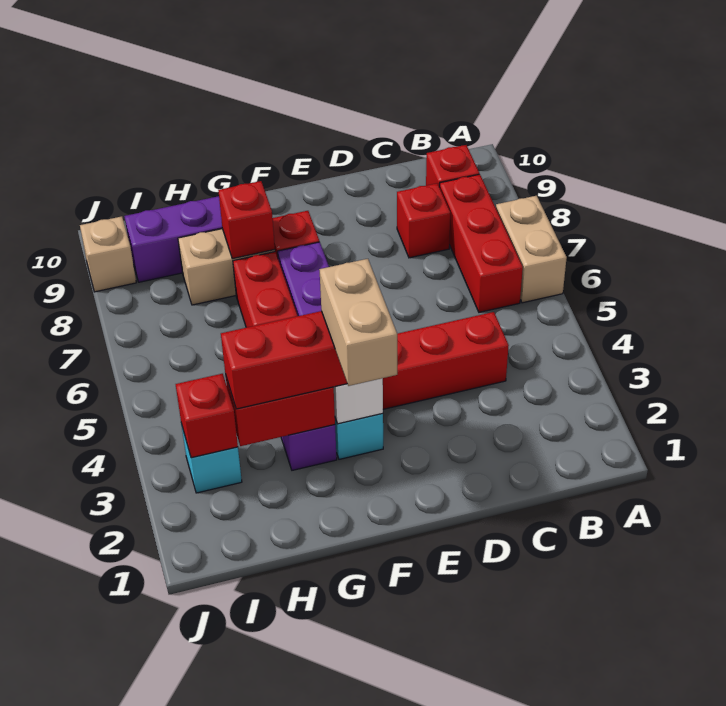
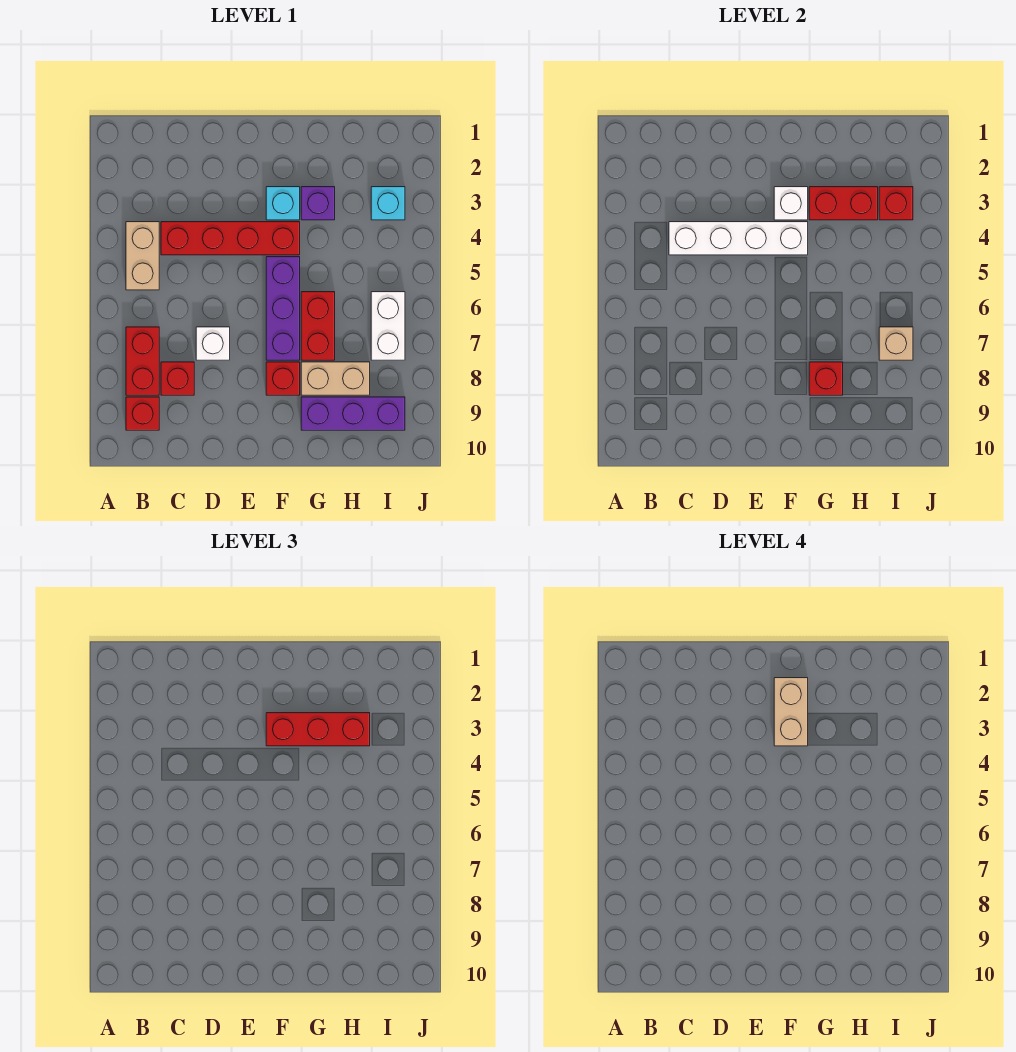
tan brick A6:A7 level 1 -> tan brick B4:B5 level 1
red brick B6:B8 level 1 -> red brick B7:B8 level 1
none -> white brick C4:F4 level 2
none -> white brick D7 level 1
none -> white brick I6:I7 level 1
tan brick J9 level 1 -> tan brick I7 level 2

